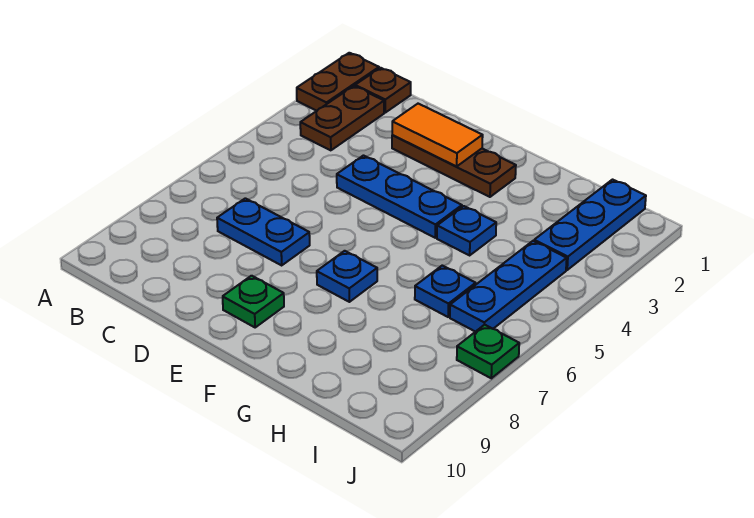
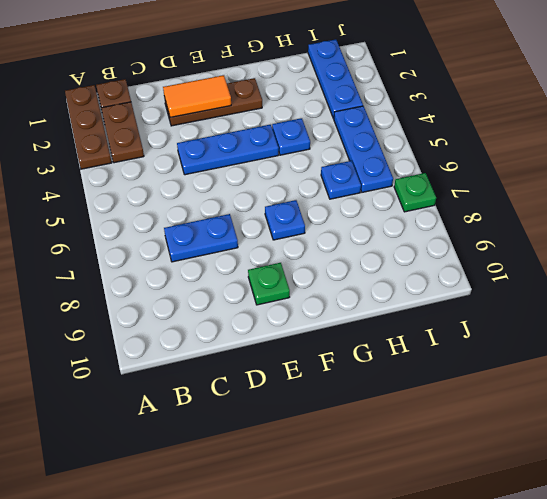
brown plate A1:A2 level 1 -> brown plate A1:A3 level 1

